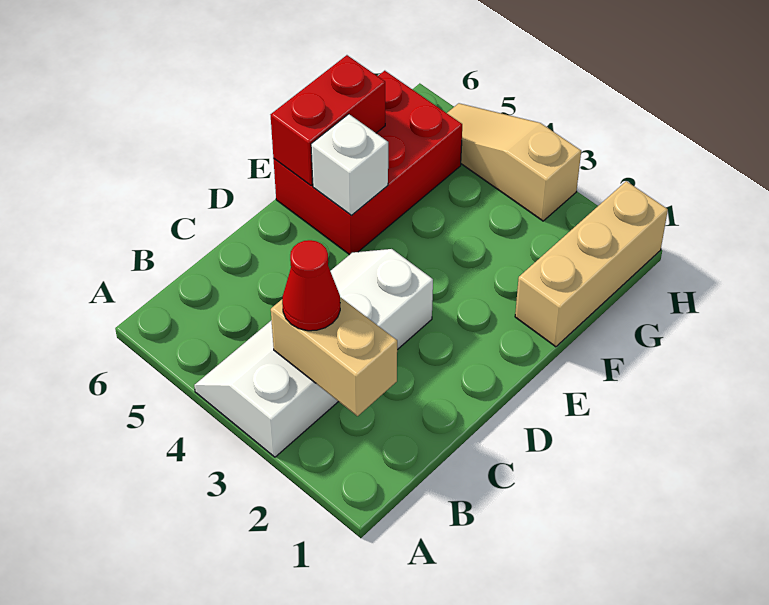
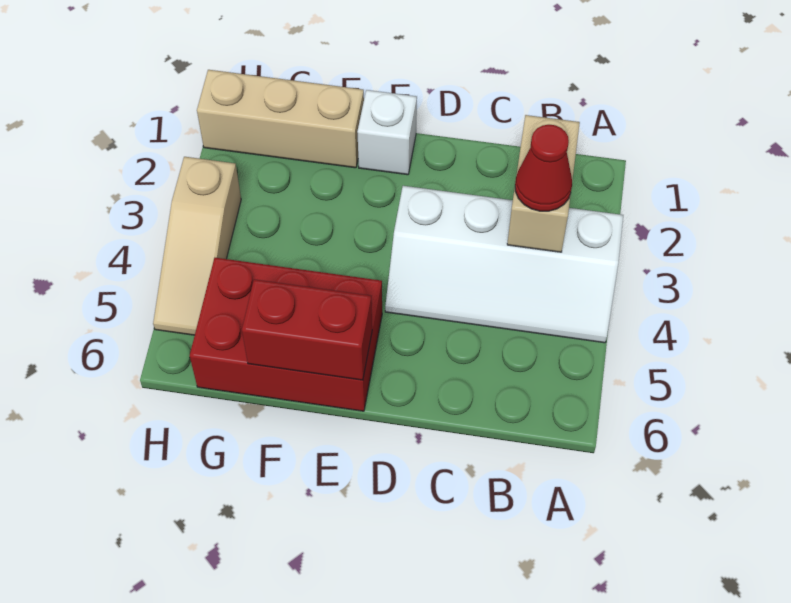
white brick E5 level 2 -> white brick E1 level 1

